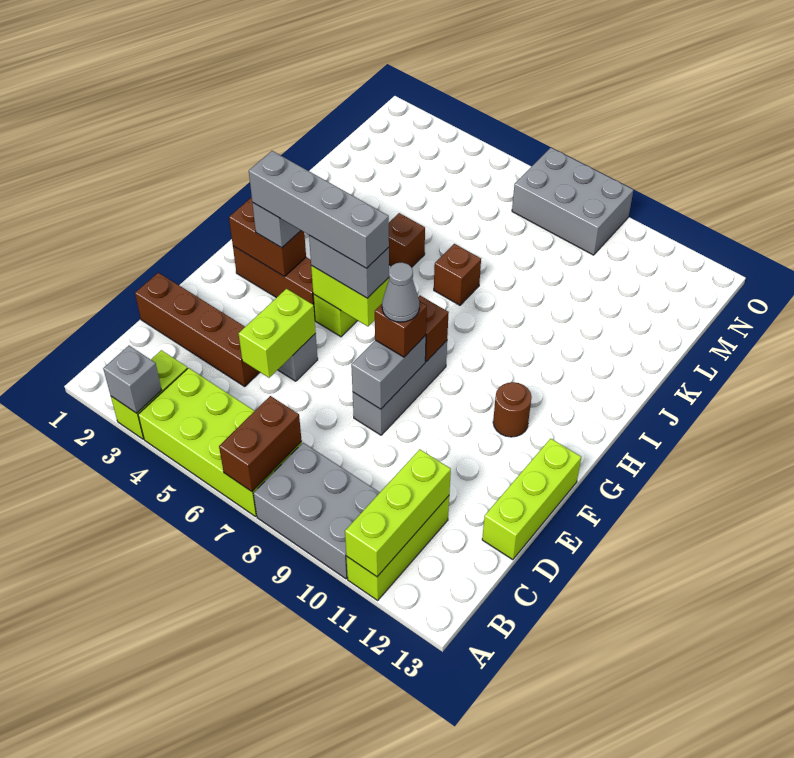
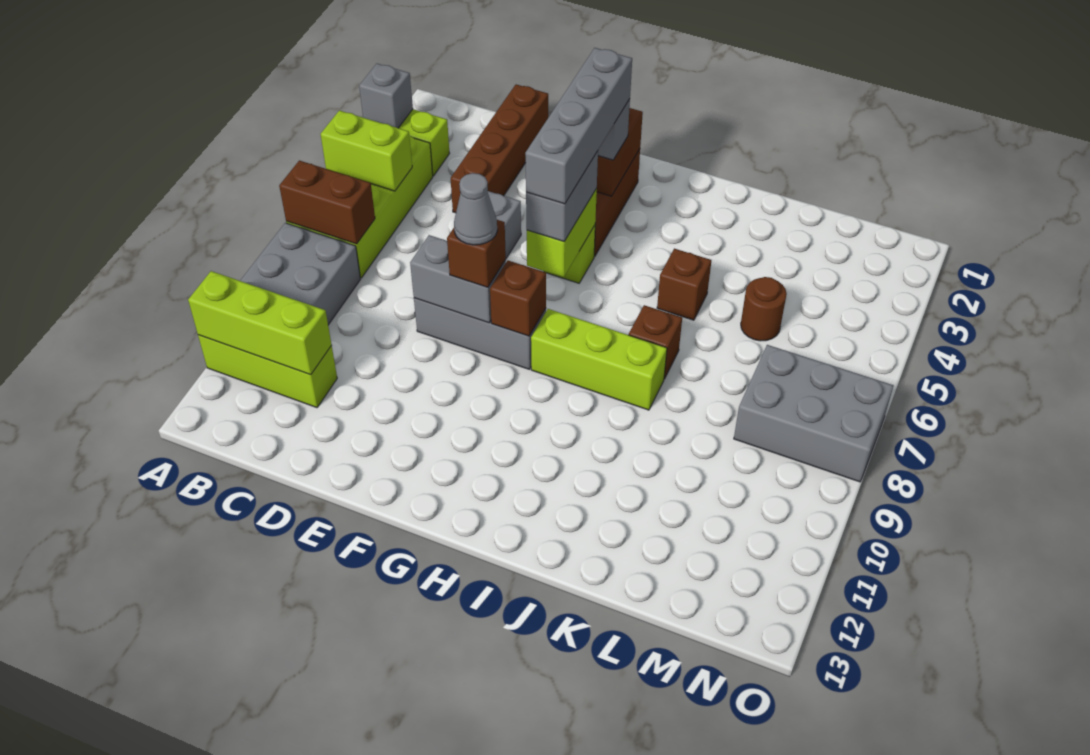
lime brick D5:E5 level 2 -> lime brick A5:B5 level 2
lime brick D13:F13 level 1 -> lime brick H8:J8 level 1
brown round brick G11 level 1 -> brown round brick L5 level 1
grey brick N7:O9 level 1 -> grey brick M7:O8 level 1

